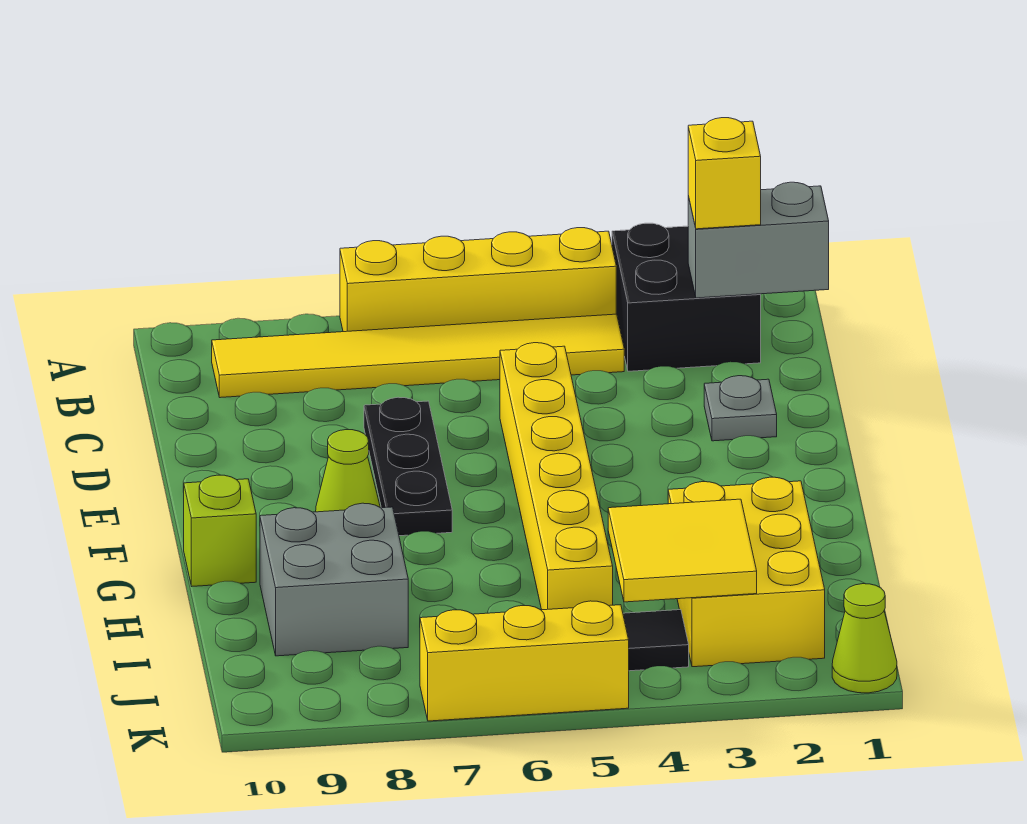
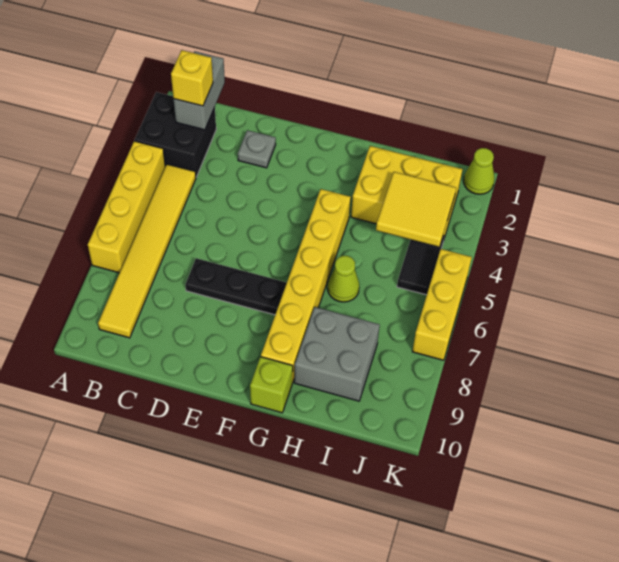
yellow brick D5:I5 level 1 -> yellow brick G4:G9 level 1
lime cone F8 level 1 -> lime cone H6 level 1

